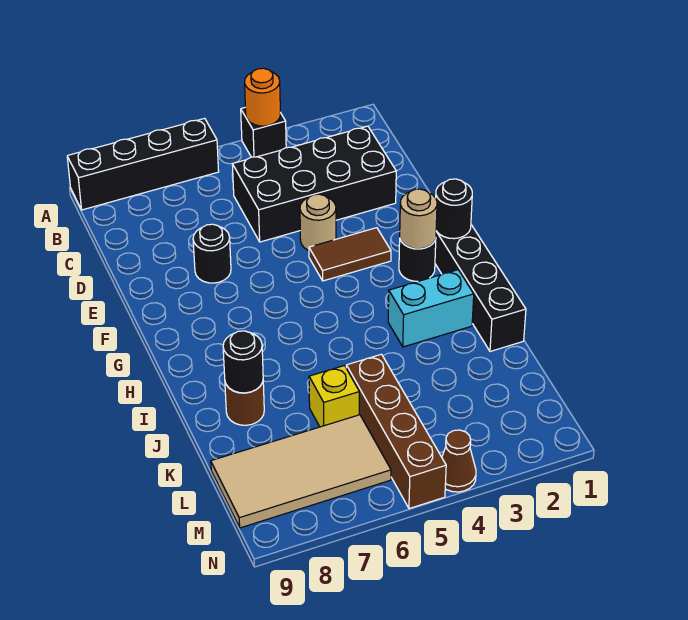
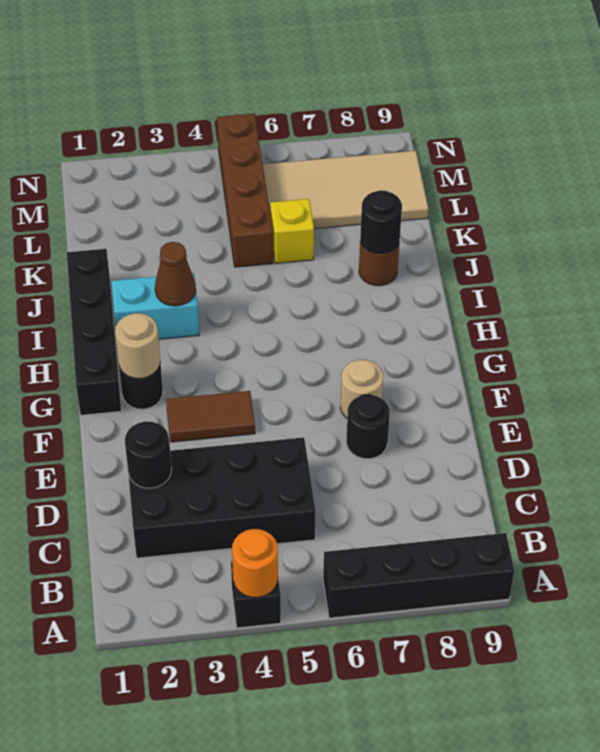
tan round brick E4 level 1 -> tan round brick F7 level 1
black round brick G1 level 2 -> black round brick D2 level 2
brown cone N4 level 1 -> brown cone I3 level 2

